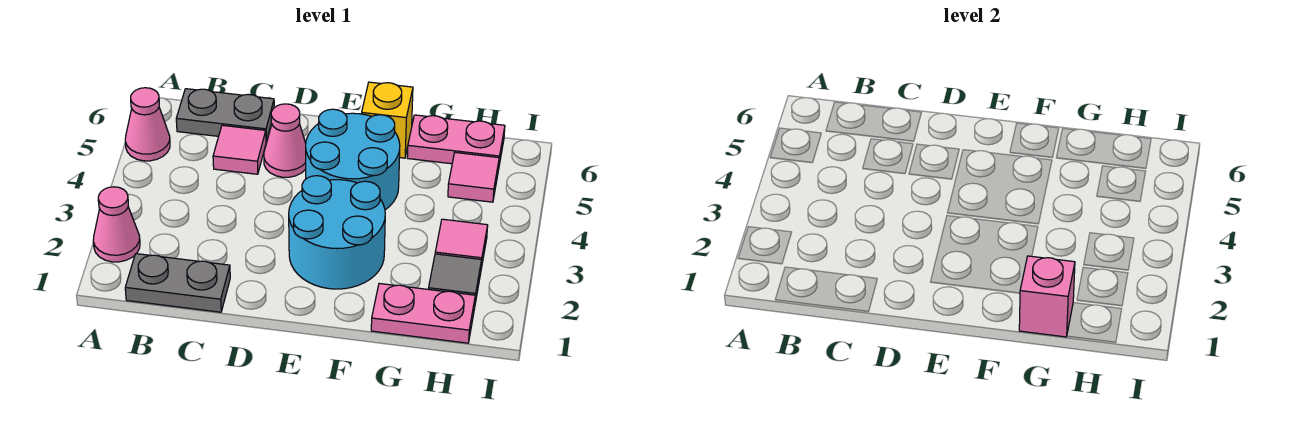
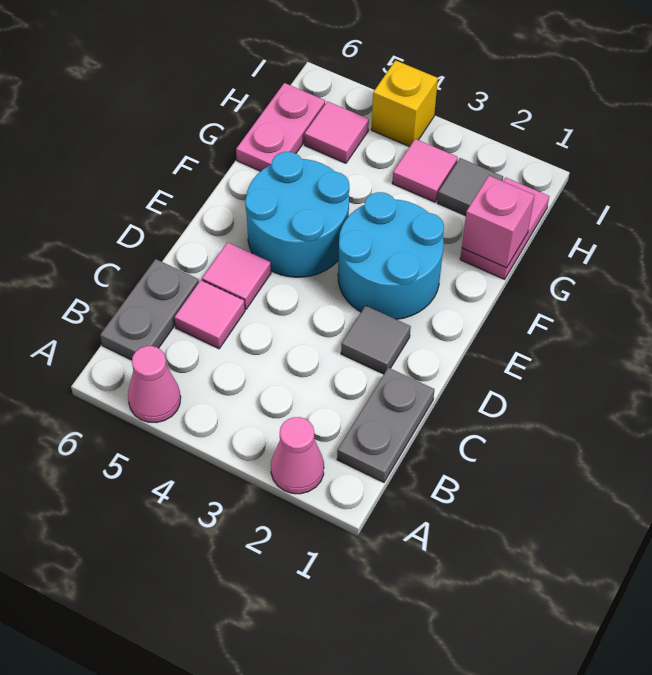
none -> grey tile D2 level 1
pink cone D5 level 1 -> pink tile D5 level 1
yellow brick F6 level 1 -> yellow brick I4 level 1

